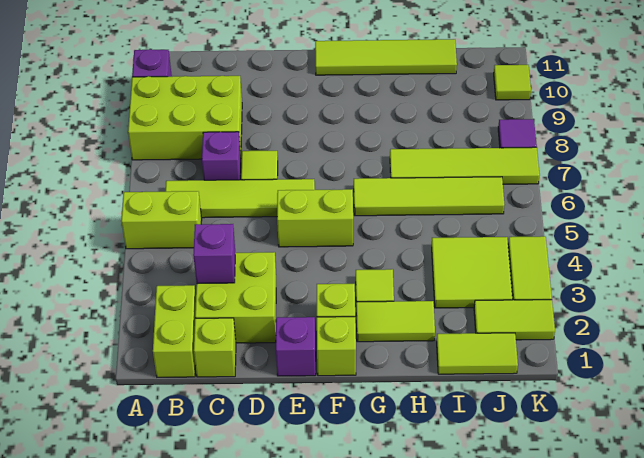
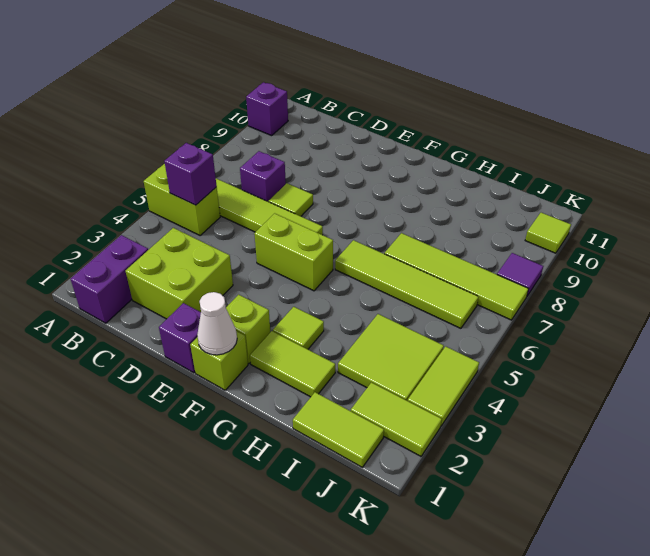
lime brick A8:C9 level 1 -> none
lime brick B1:B2 level 1 -> purple brick B1:B2 level 1
lime brick C1 level 1 -> none
purple brick C3 level 2 -> purple brick B5 level 2
none -> white cone F1 level 2
lime tile F11:I11 level 1 -> none

